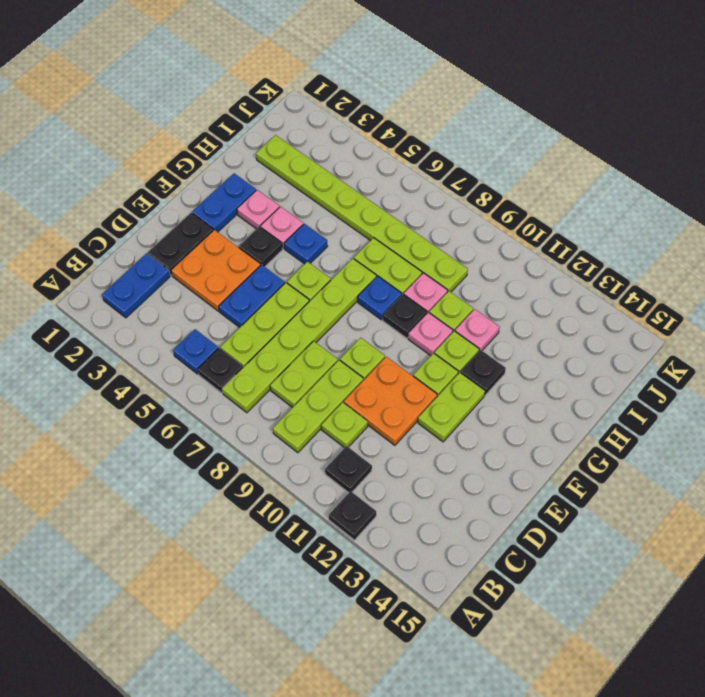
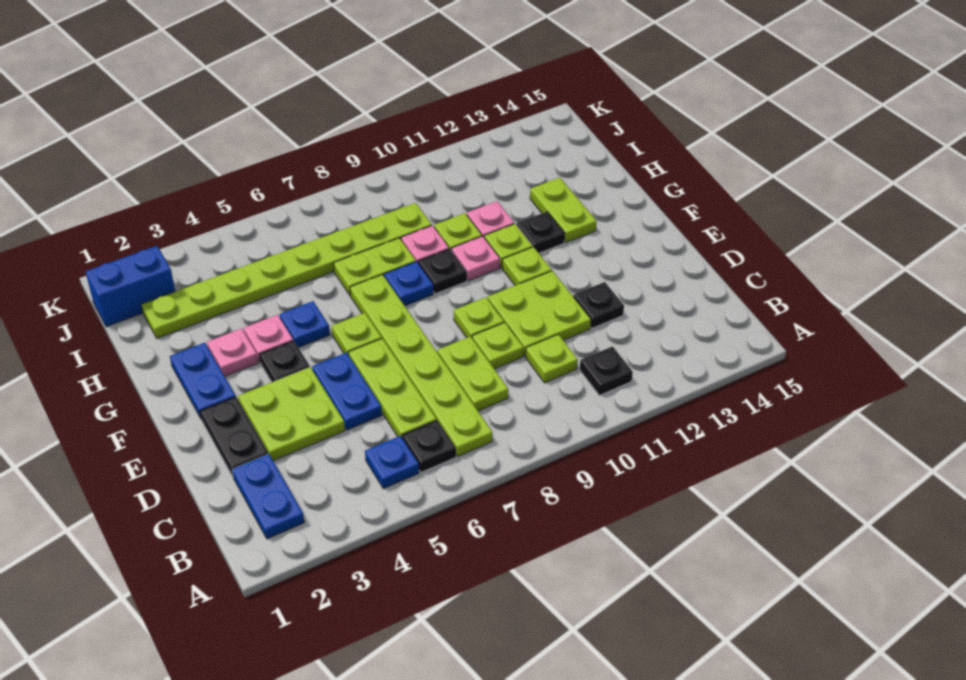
black plate A12 level 1 -> black plate D12 level 1
lime plate B9:D9 level 1 -> lime plate D9 level 1
orange plate D3:E4 level 1 -> lime plate D3:E4 level 1
orange plate D10:E11 level 1 -> lime plate D10:E11 level 1
lime plate E12:F12 level 1 -> lime plate G13:H13 level 1
none -> blue brick J1:J2 level 1

